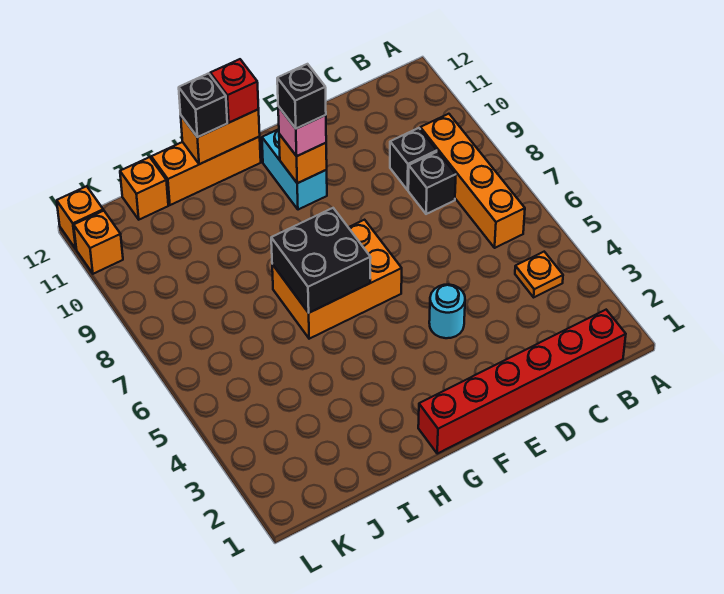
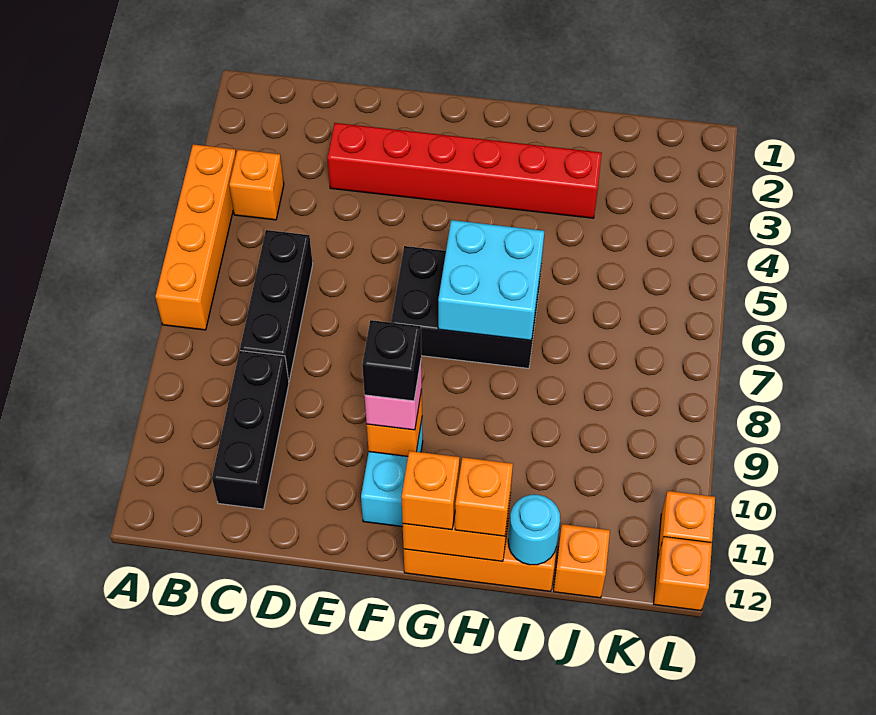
red brick B1:G1 level 1 -> red brick D3:I3 level 1
orange plate B4 level 1 -> orange brick B4 level 1
orange brick B6:B9 level 1 -> orange brick A4:A7 level 1
black brick C8 level 1 -> black brick C6:C8 level 1
black brick C9 level 1 -> black brick C9:C11 level 1
cyan round brick E4 level 1 -> cyan round brick I12 level 2
orange brick F6:H7 level 1 -> black brick F6:H7 level 1
black brick G6:H7 level 2 -> cyan brick G6:H7 level 2
red brick G12 level 3 -> orange brick G12 level 3
black brick H12 level 3 -> orange brick H12 level 3

